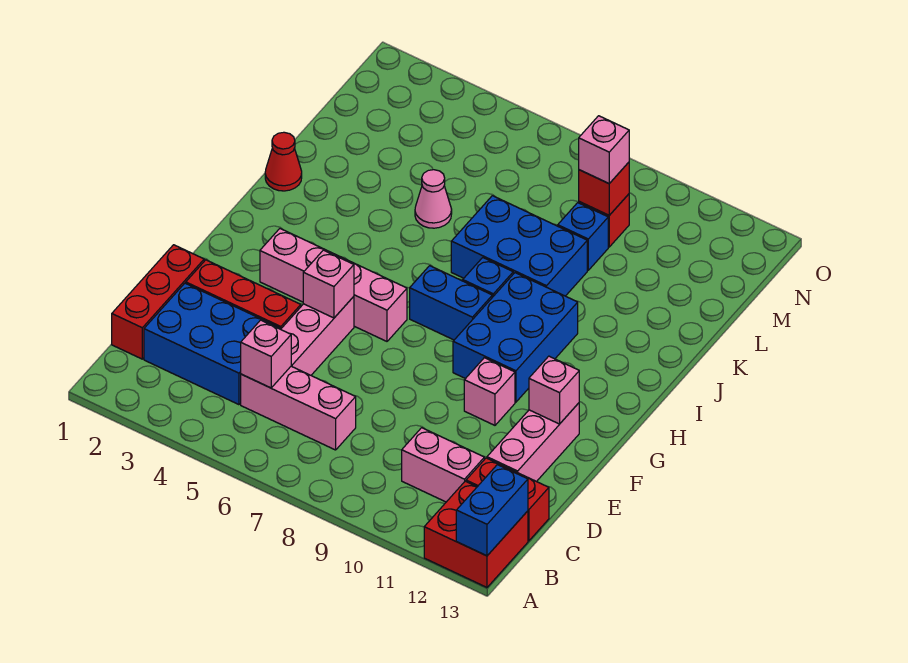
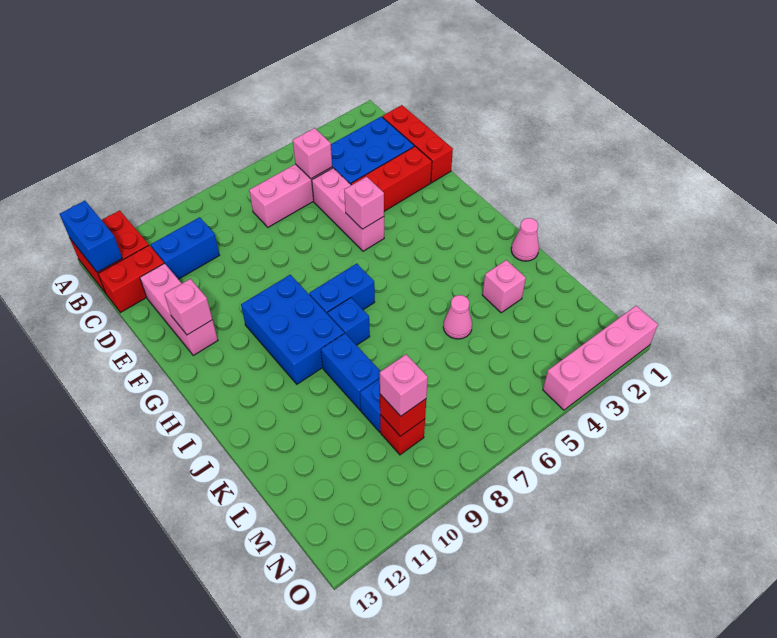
pink brick C10:C11 level 1 -> blue brick C10:C11 level 1
pink brick F10 level 1 -> pink brick K3 level 1
pink brick G3:G6 level 1 -> pink brick O1:O4 level 1
red cone J1 level 1 -> pink cone J1 level 1
blue brick J7:K9 level 1 -> blue brick J9:K9 level 1

